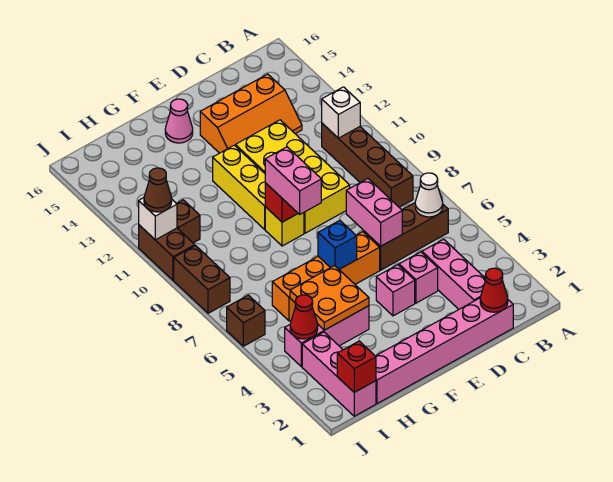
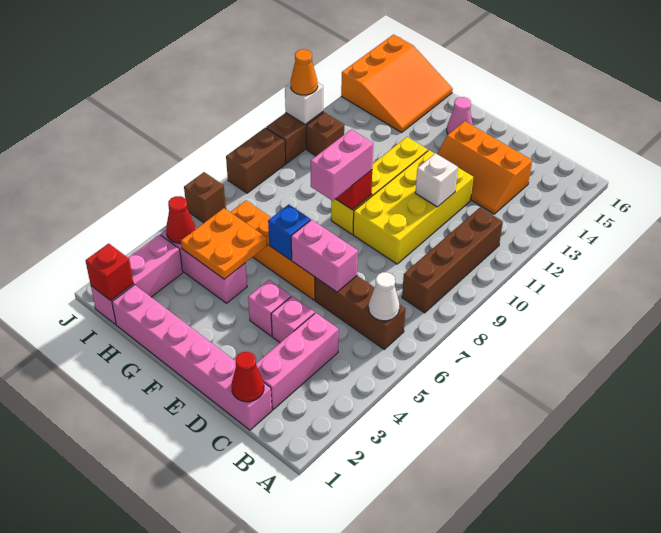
white brick B11 level 2 -> white brick D11 level 2
pink brick D6:D7 level 2 -> pink brick D6:E6 level 2
none -> orange slope H14:J16 level 1 top J
brown cone J11 level 3 -> orange cone J11 level 3

